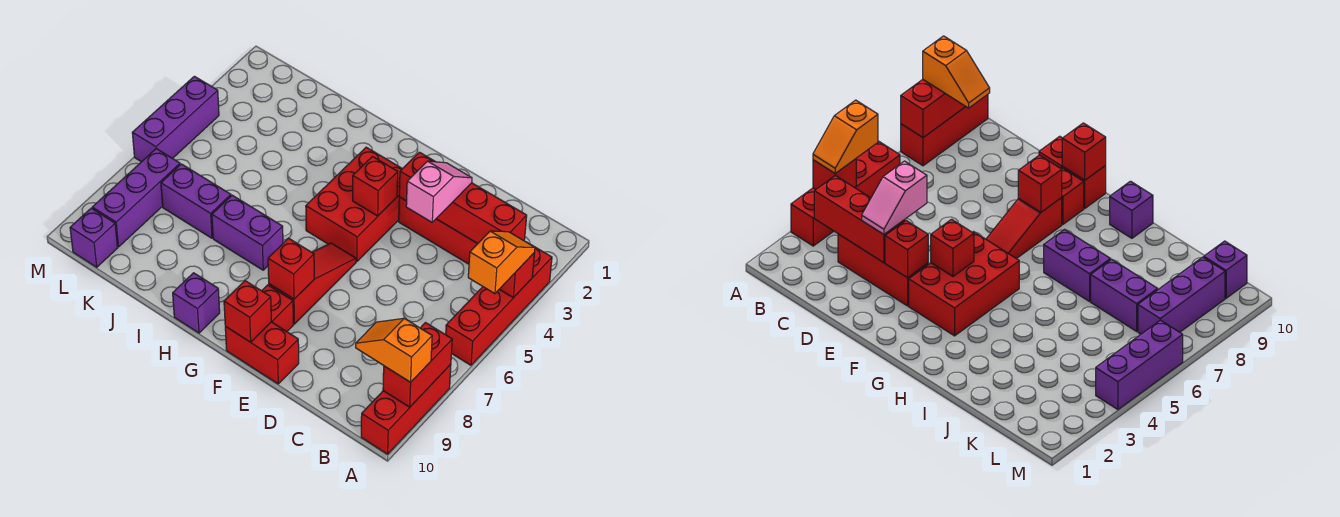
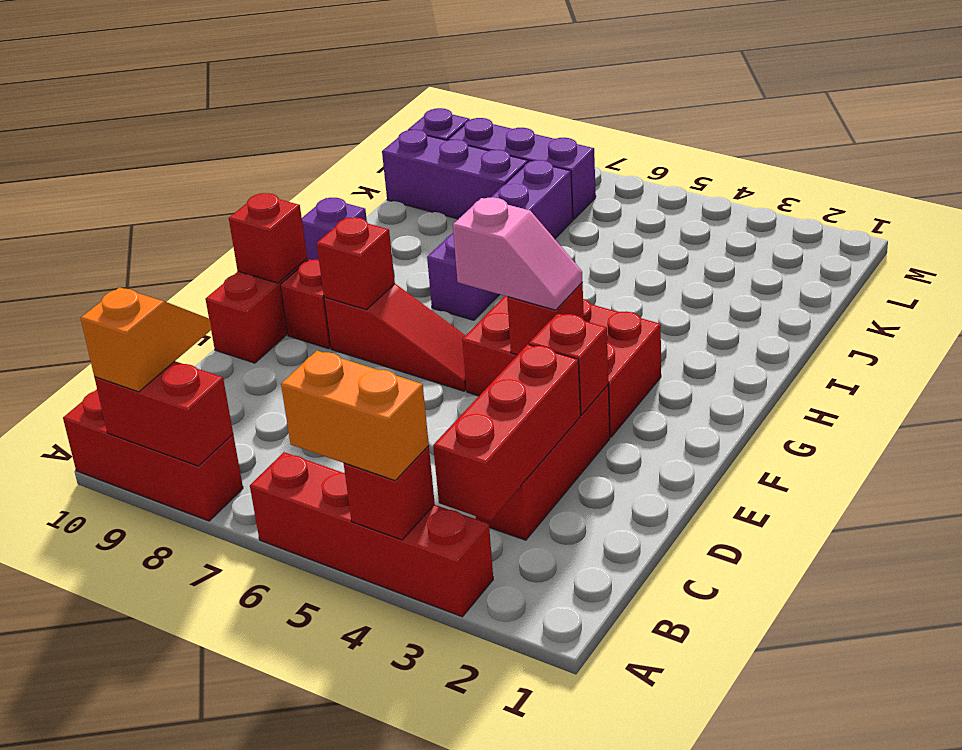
orange slope A4:A5 level 3 top 5 -> orange brick A4:A5 level 3
pink slope D3:D4 level 3 top 4 -> pink slope F4:F5 level 3 top 5
purple brick M4:M6 level 1 -> purple brick K8:K10 level 1

